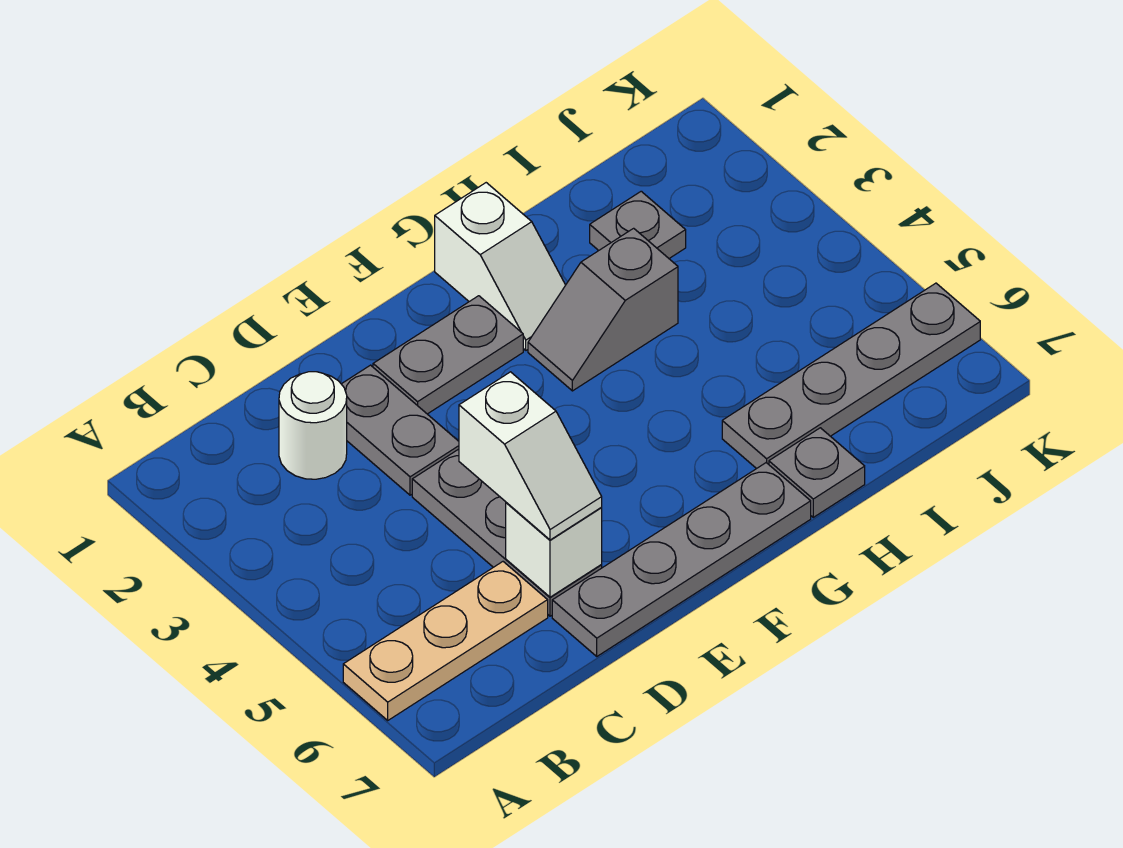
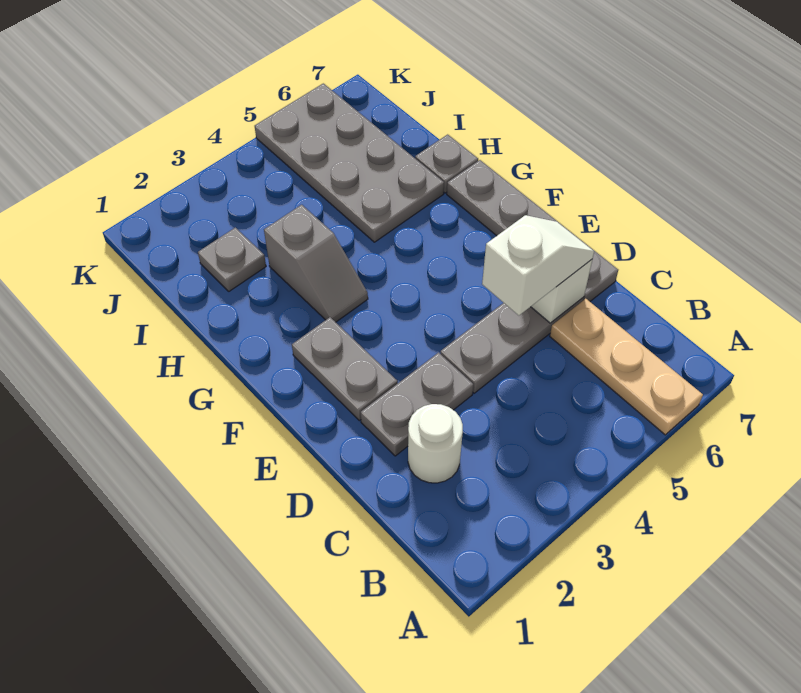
white slope G1:G2 level 1 top 1 -> none
grey plate H6:K6 level 1 -> grey plate H5:K6 level 1

